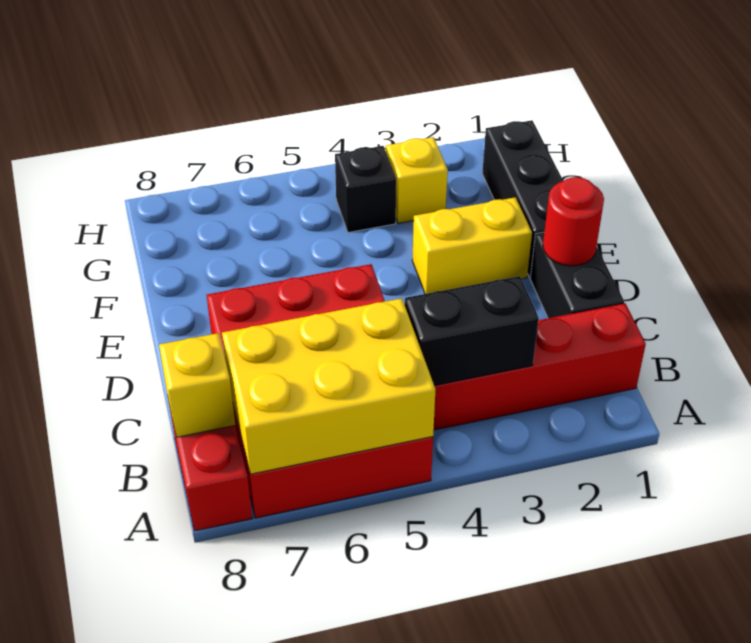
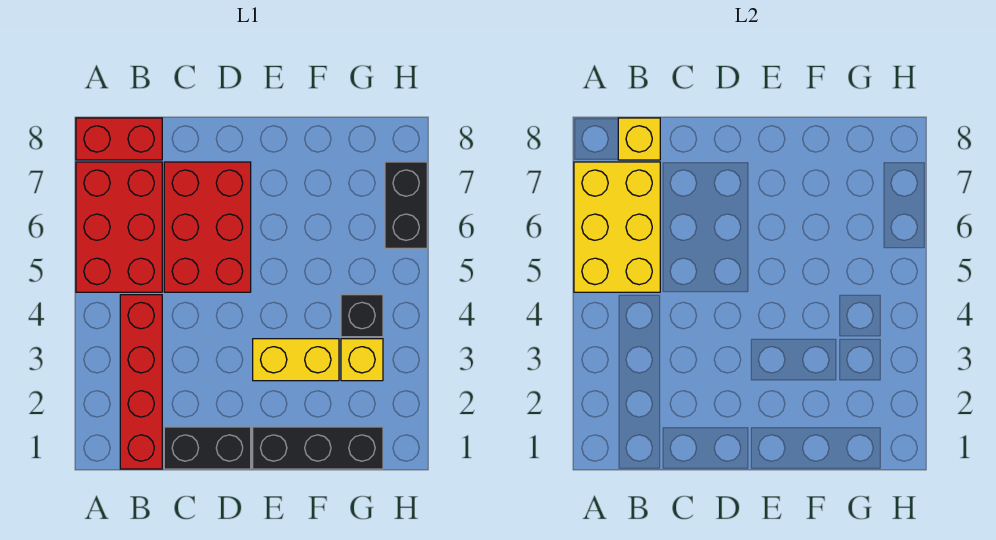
black brick B3:B4 level 2 -> black brick H6:H7 level 1
red round brick D1 level 2 -> none
yellow brick E2:E3 level 1 -> yellow brick E3:F3 level 1

